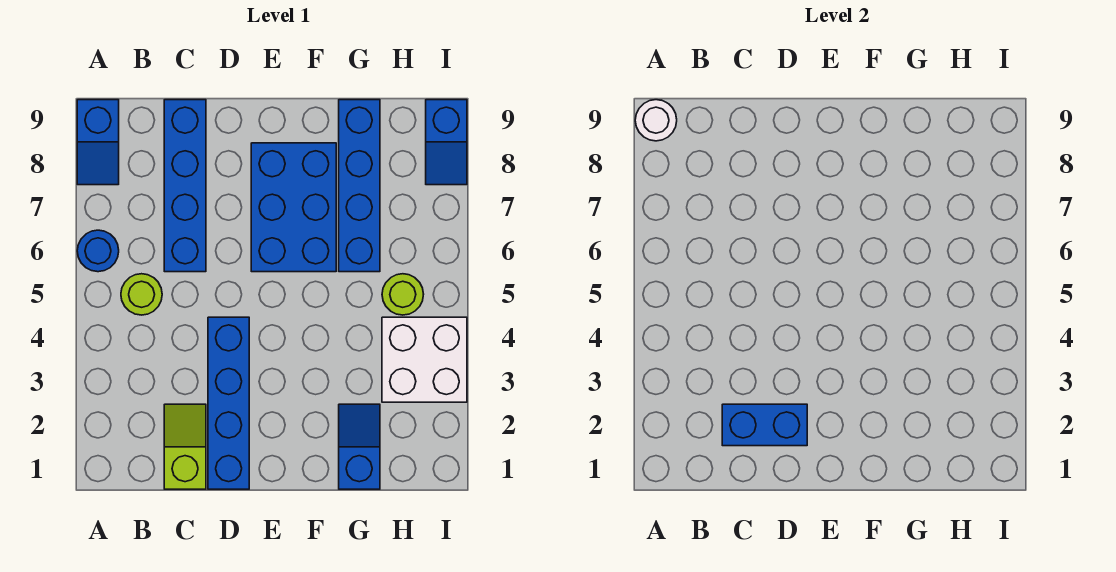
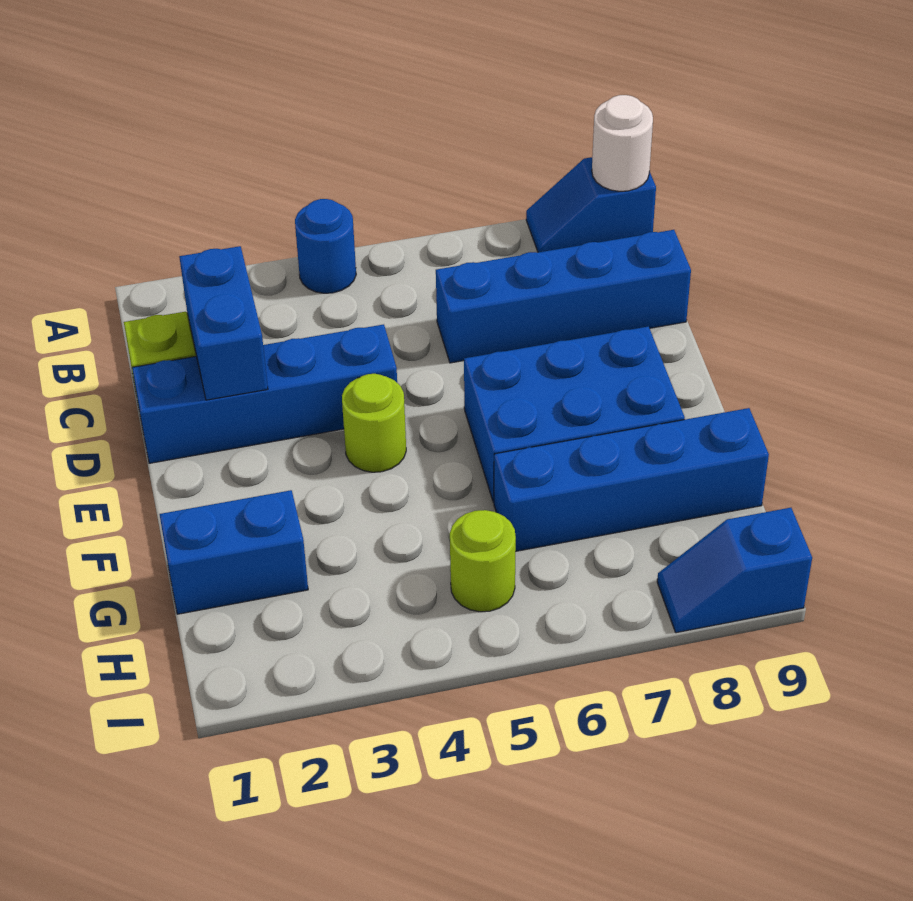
blue round brick A6 level 1 -> blue round brick A4 level 1
lime round brick B5 level 1 -> lime round brick E4 level 1
blue slope G1:G2 level 1 top 1 -> blue brick G1:G2 level 1
white brick H3:I4 level 1 -> none

